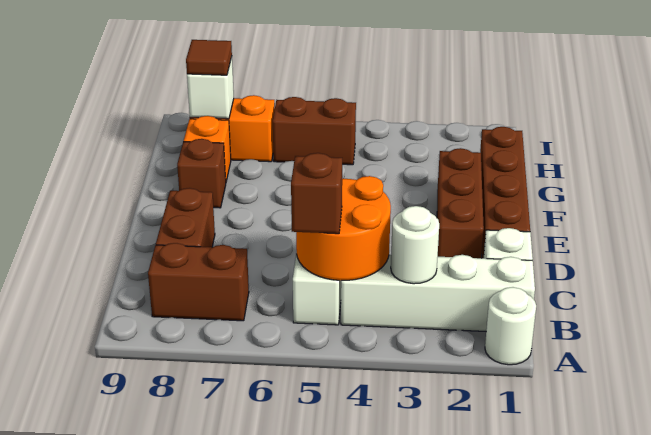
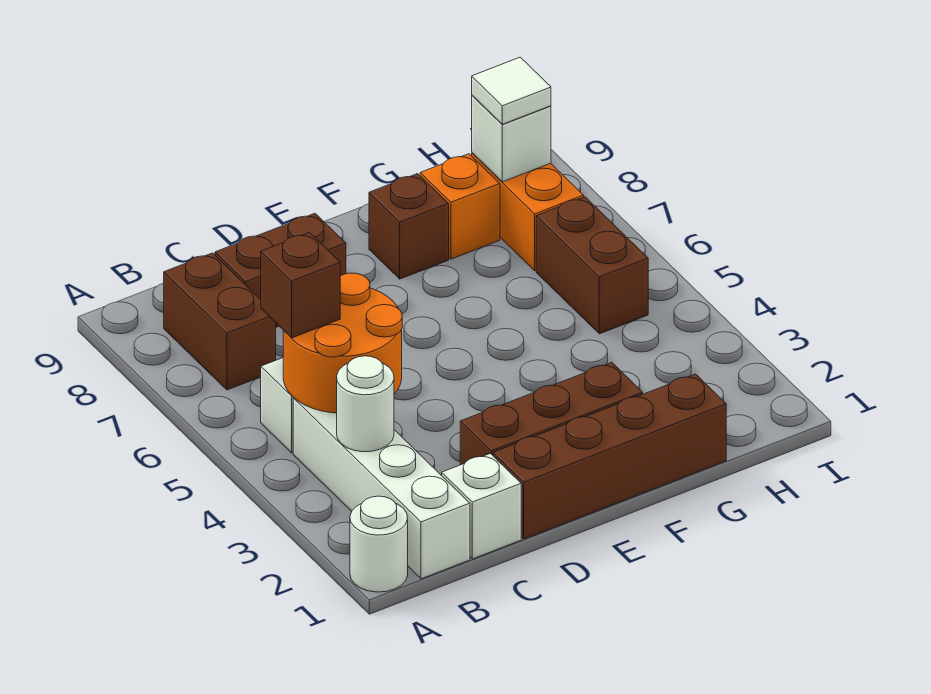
brown tile H8 level 3 -> white tile H8 level 3

